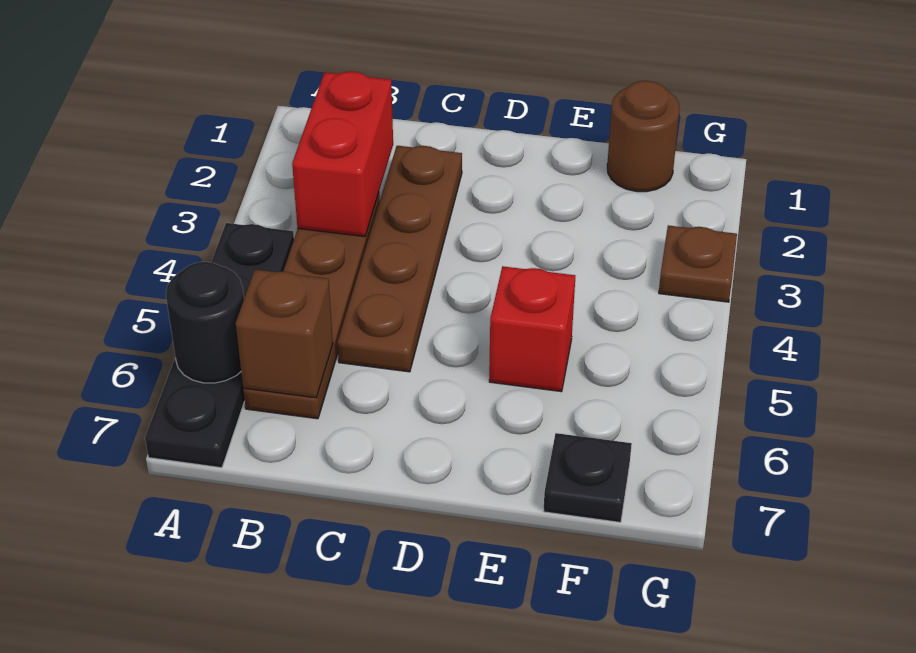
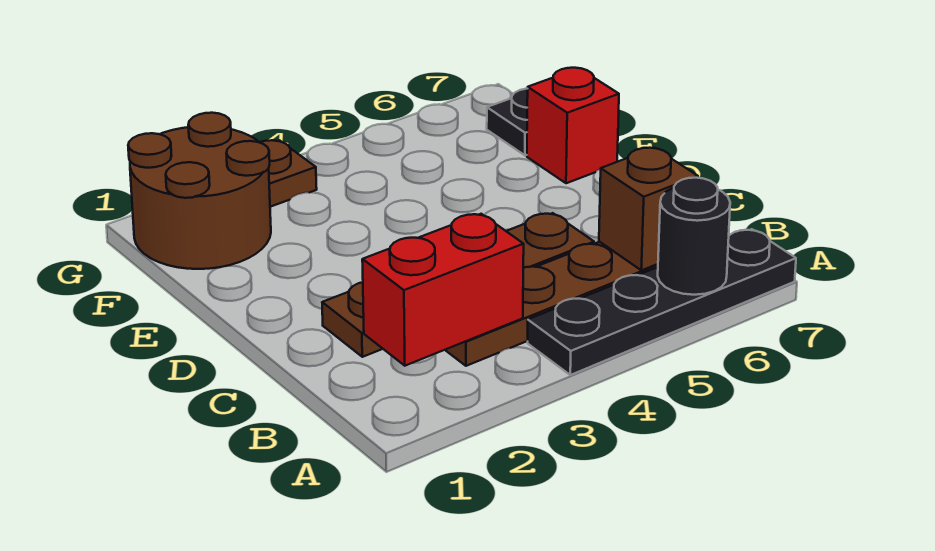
red brick E5 level 1 -> red brick E7 level 1
brown round brick F1 level 1 -> brown round brick F1:G2 level 1

